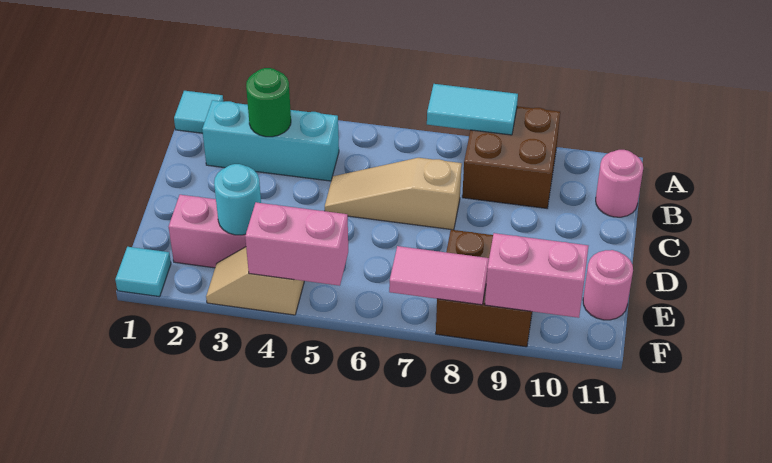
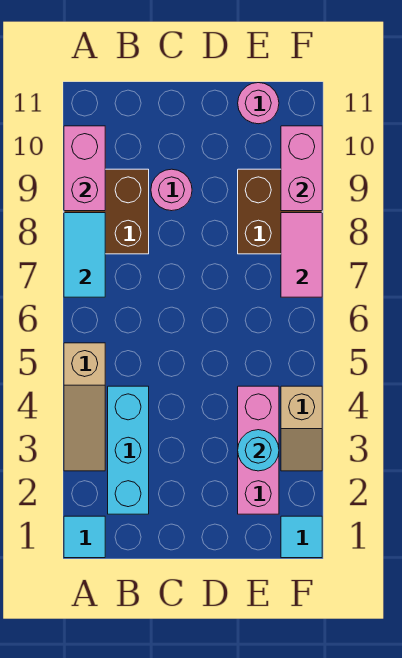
green round brick B3 level 2 -> none
pink round brick B11 level 1 -> pink round brick C9 level 1
tan slope C5:C7 level 1 top 7 -> tan slope A3:A5 level 1 top 5
pink brick F4:F5 level 2 -> pink brick A9:A10 level 2

